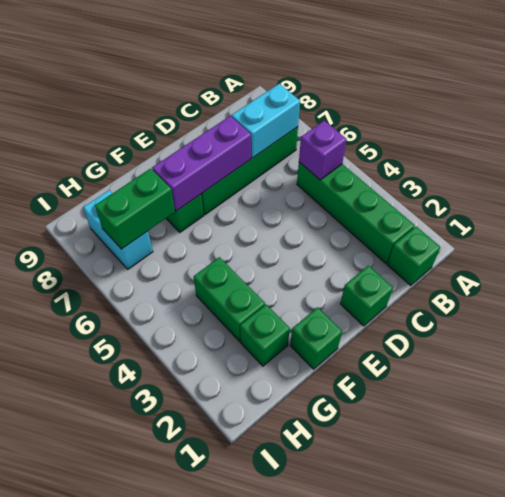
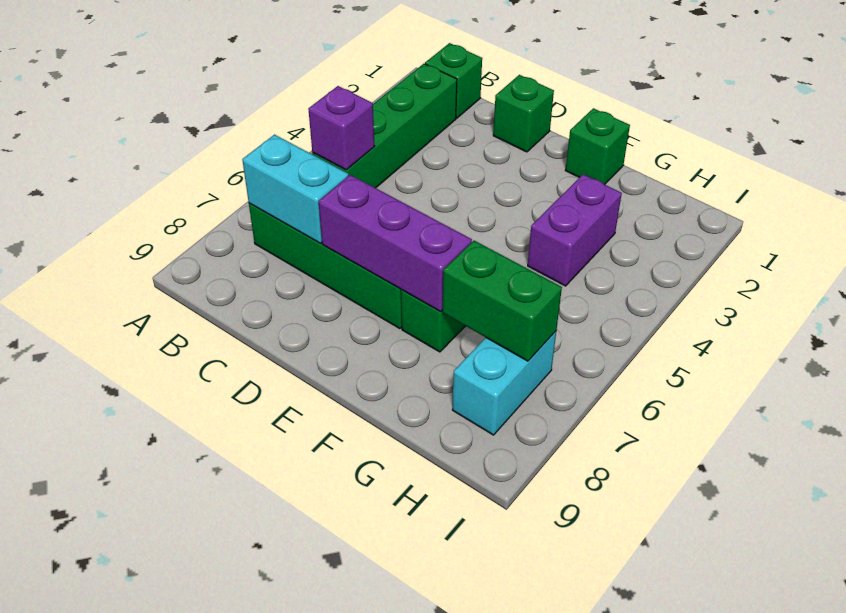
green brick G2 level 1 -> none
green brick G3:G4 level 1 -> purple brick G3:G4 level 1

